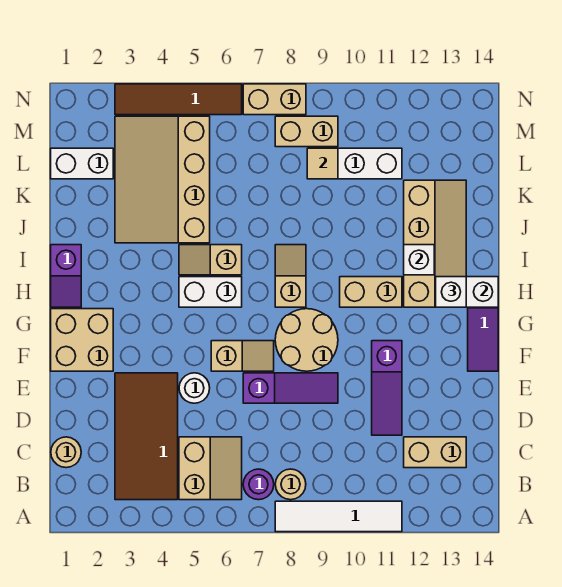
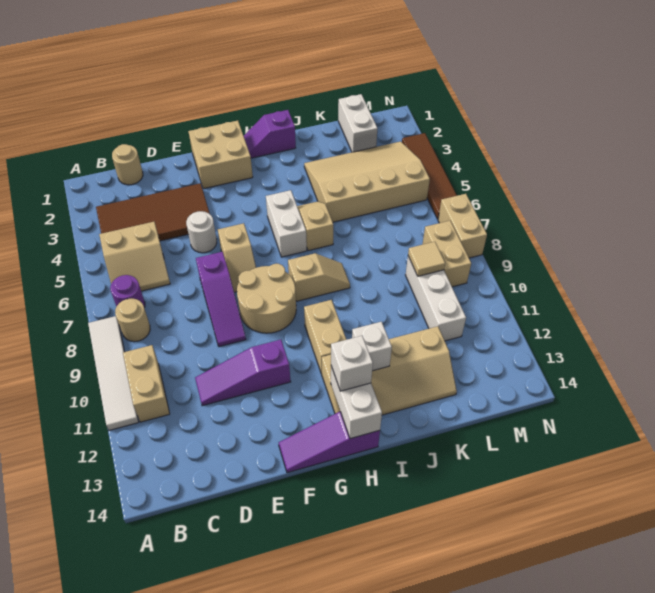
tan brick C12:C13 level 1 -> tan brick B10:B11 level 1

